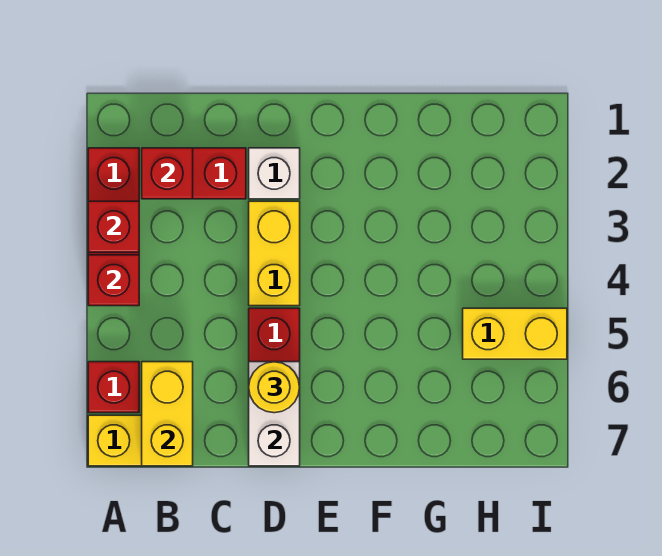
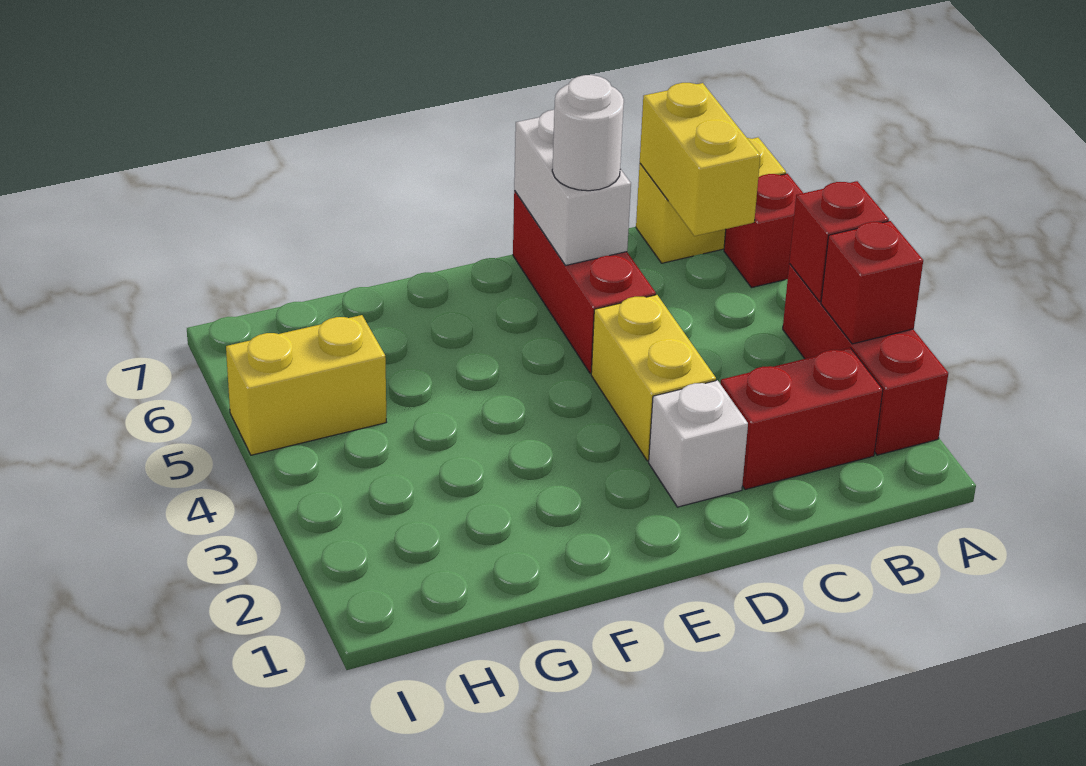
red brick B2 level 2 -> none
yellow round brick D6 level 3 -> white round brick D6 level 3

